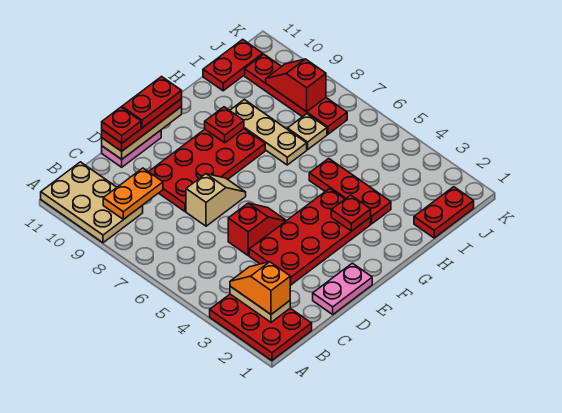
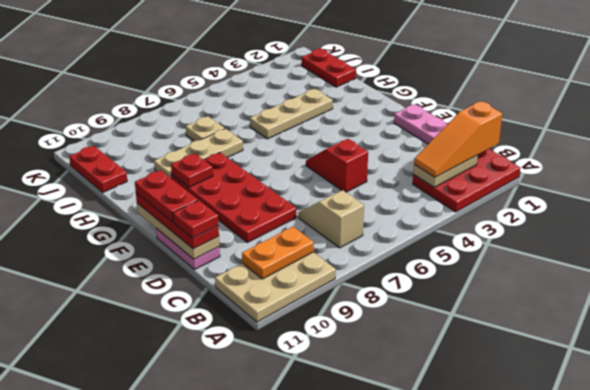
orange slope B2:B3 level 3 top 2 -> orange slope B1:B3 level 3 top 1
orange plate B9:C9 level 2 -> orange plate B9:B10 level 2
red plate D3:G4 level 1 -> none
tan slope D7:E7 level 1 top D -> tan slope B7:C7 level 1 top B
red plate G3 level 2 -> none
red plate H3:H5 level 1 -> tan plate H3:H5 level 1
red plate J7:J10 level 1 -> none
red slope J8:J9 level 2 top 8 -> none

